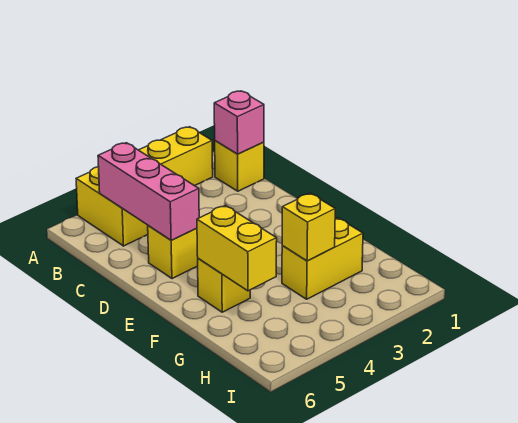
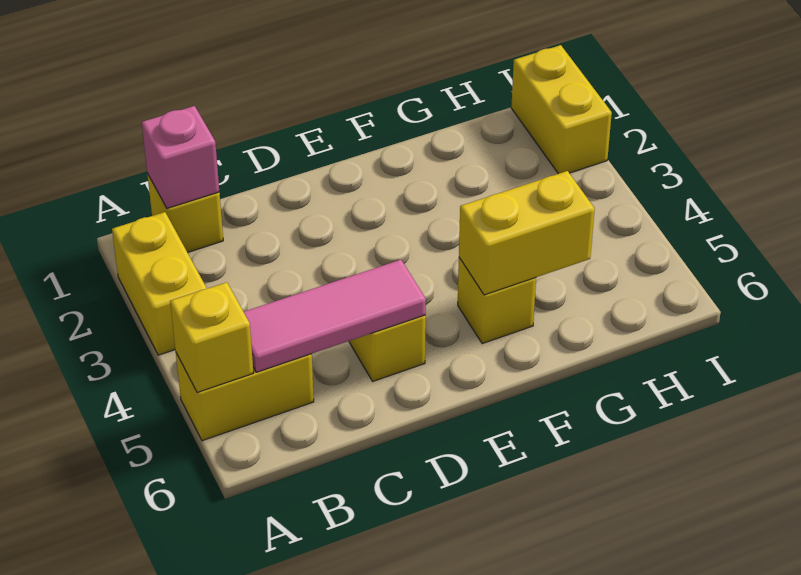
pink brick B5:D5 level 2 -> pink tile B5:D5 level 2
yellow brick G2:G3 level 1 -> yellow brick I1:I2 level 1
yellow brick G3 level 2 -> yellow brick A5 level 2

